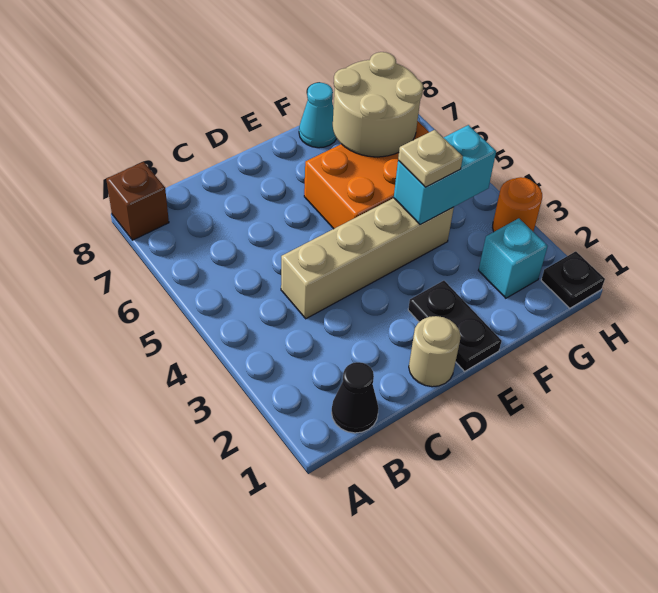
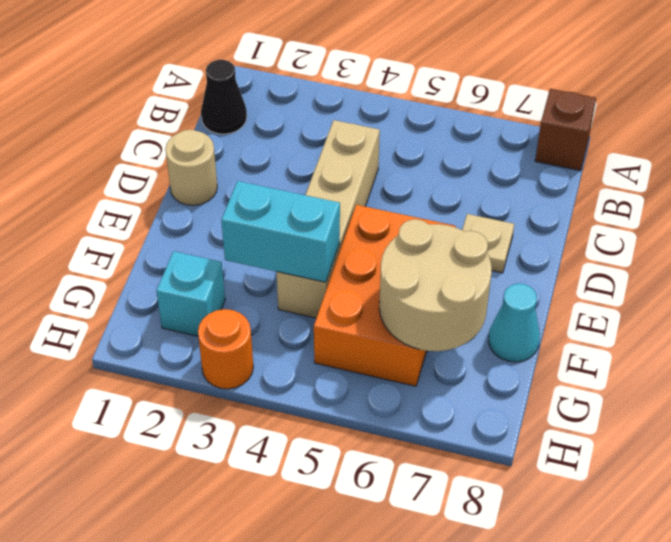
black plate E1:E2 level 1 -> none
cyan brick F4:G4 level 2 -> cyan brick F3:F4 level 2
tan plate F4 level 3 -> tan plate D7 level 1
black plate H1 level 1 -> none

